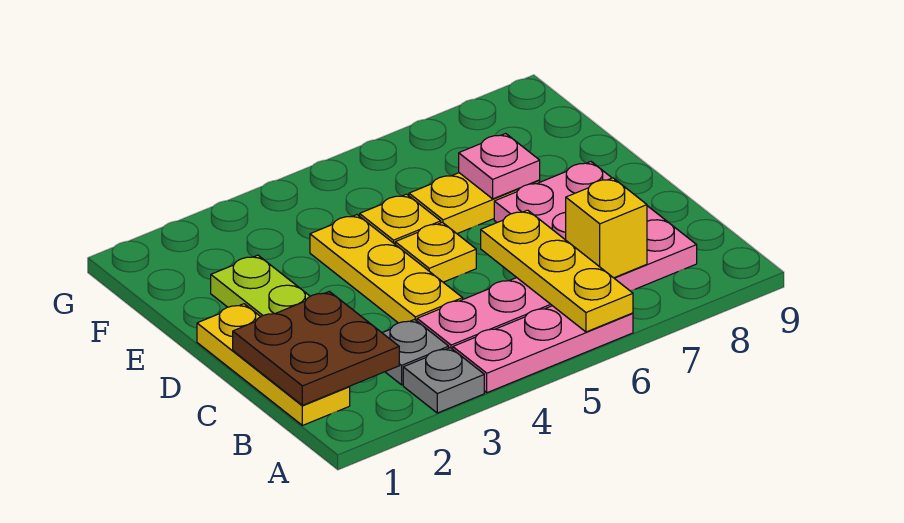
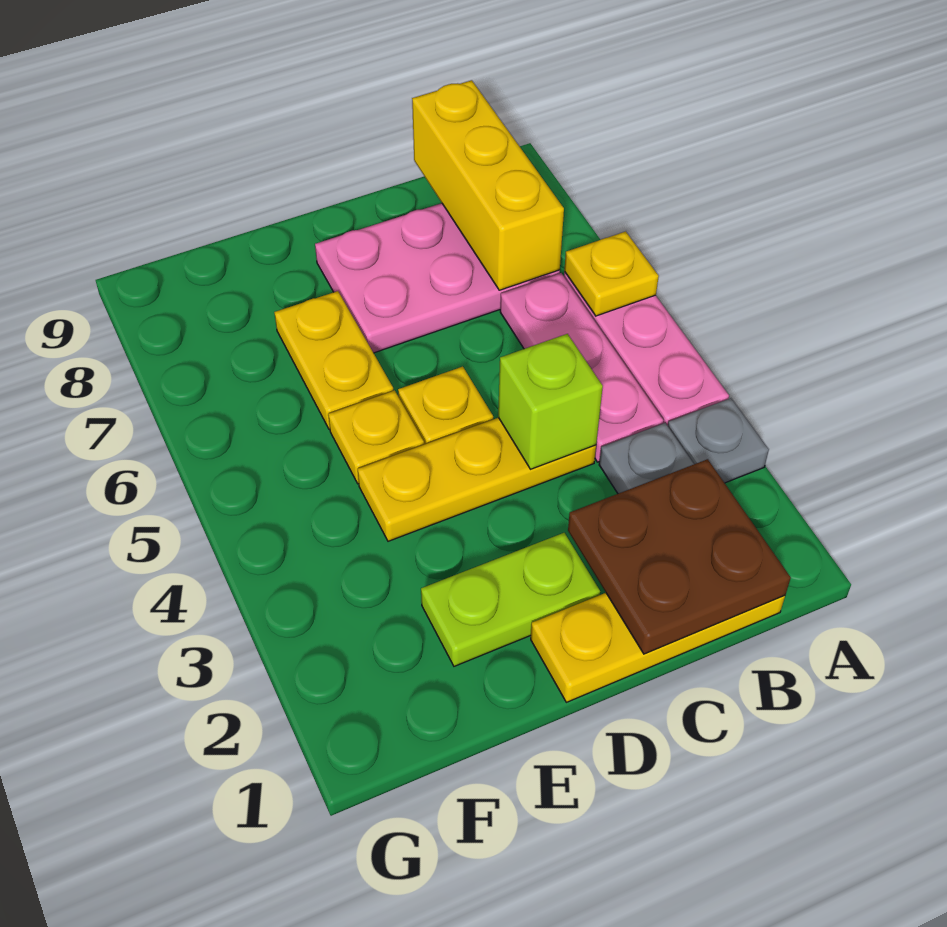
yellow plate A6:C6 level 2 -> yellow plate A6 level 2
yellow brick B7 level 2 -> yellow brick B7:B9 level 2
none -> lime brick C4 level 2
pink plate E7 level 2 -> none

